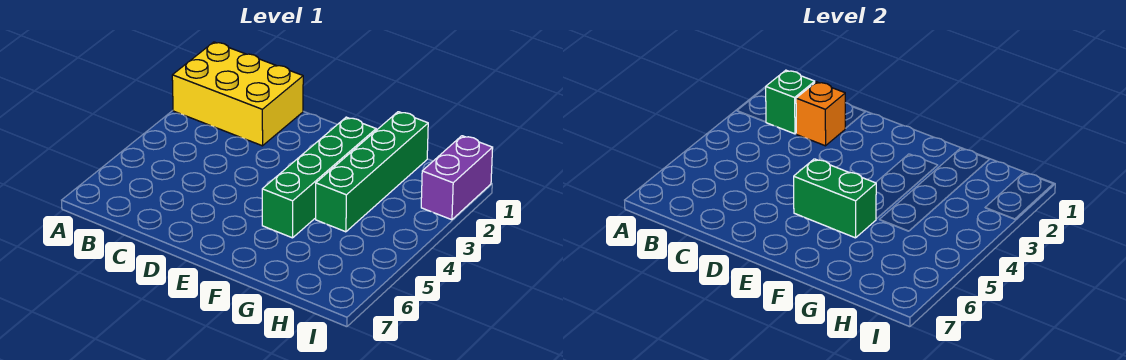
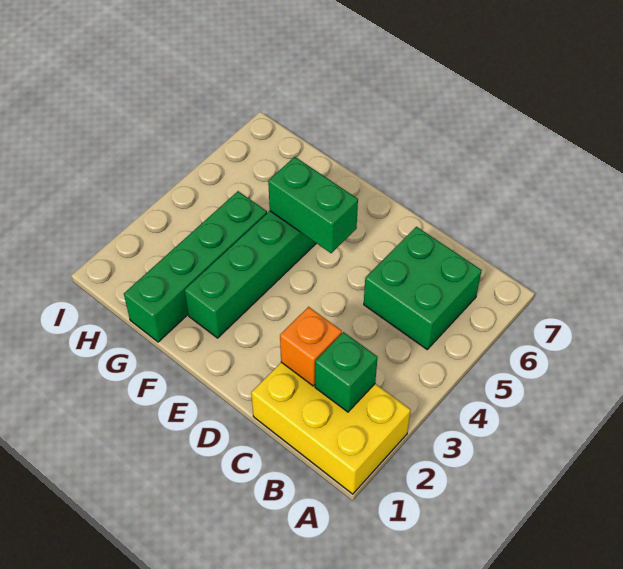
none -> green brick B5:C6 level 1
purple brick I1:I2 level 1 -> none

